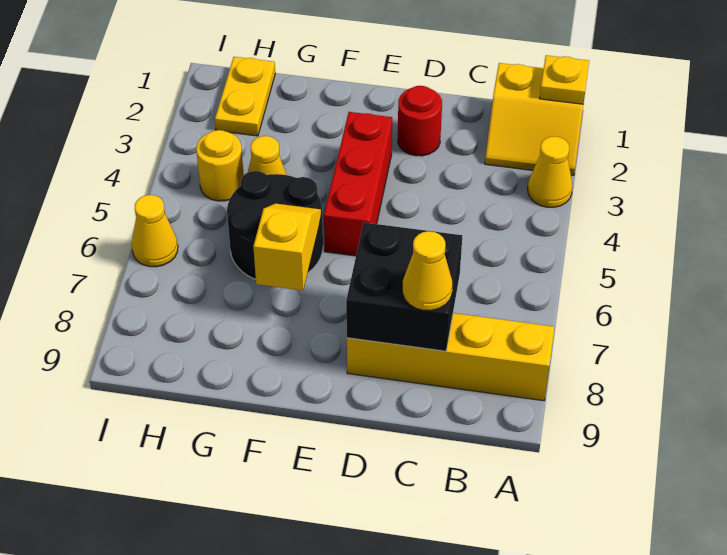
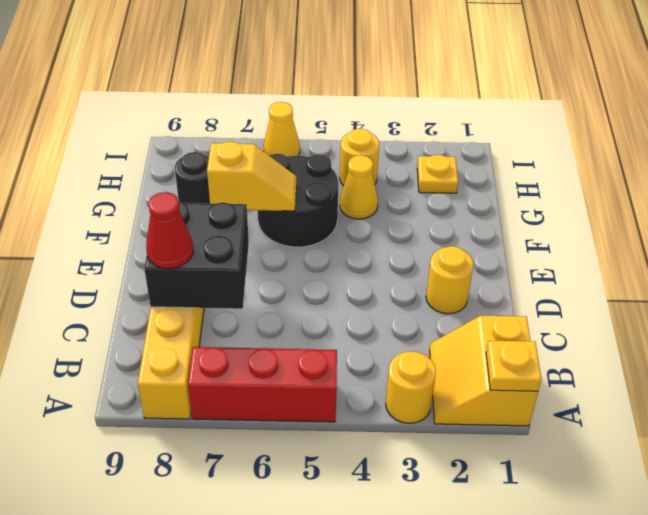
yellow cone A3 level 1 -> yellow round brick A3 level 1
yellow cone C8 level 3 -> red cone C8 level 3
red round brick D2 level 1 -> yellow round brick D2 level 1
red brick E3:E5 level 1 -> red brick A5:A7 level 1
none -> black round brick G8 level 1
yellow plate H1:H2 level 1 -> yellow plate H2 level 1

